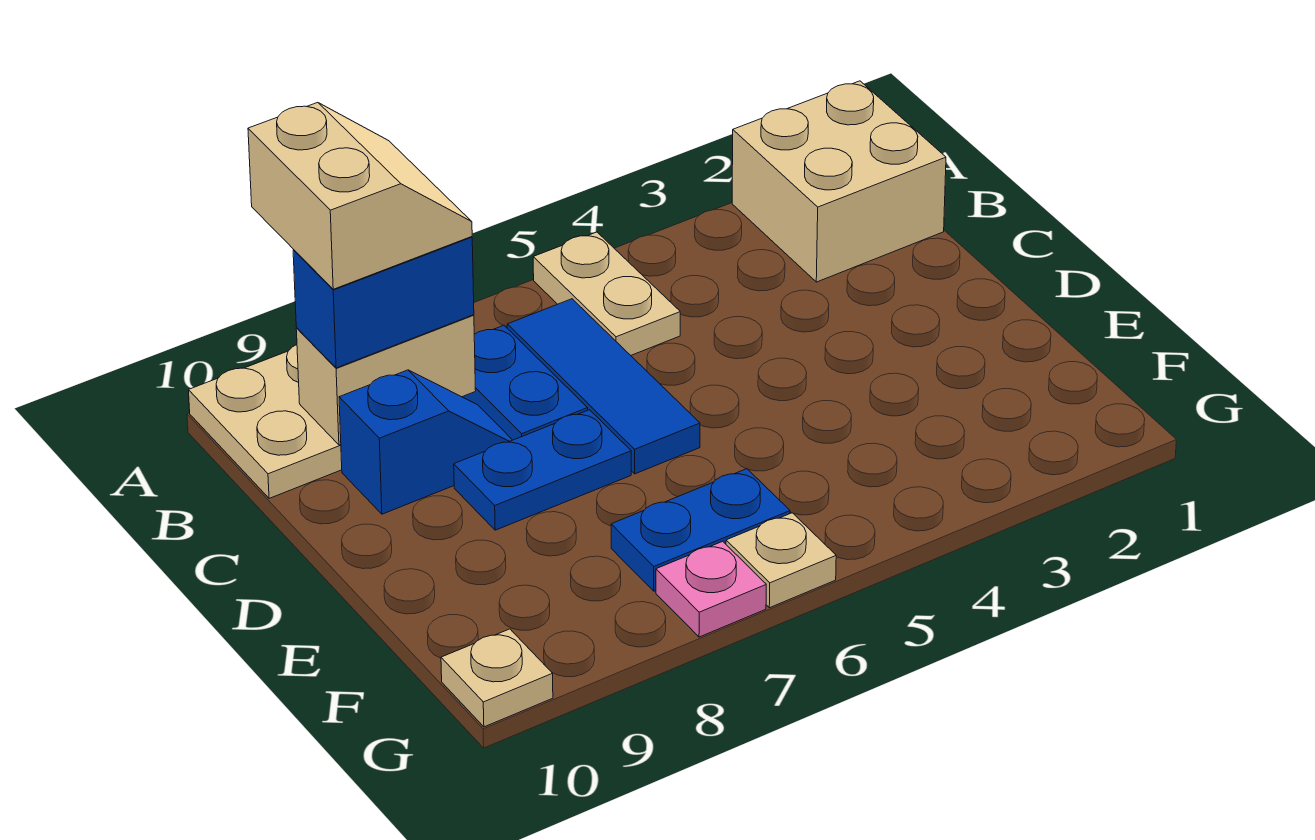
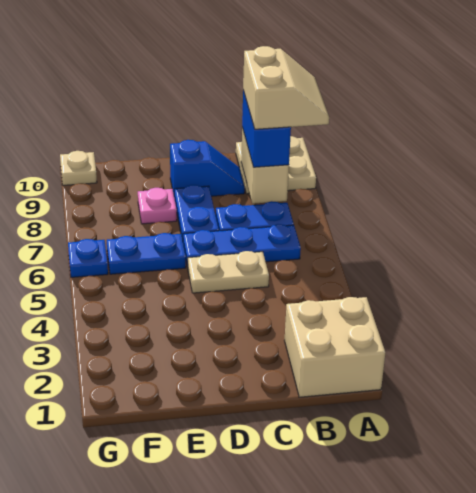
tan plate A5:B5 level 1 -> tan plate C5:D5 level 1
tan slope A8:B9 level 4 top 9 -> tan slope A8:B9 level 4 top B
blue tile B6:D6 level 1 -> blue plate B6:D6 level 1
blue slope C8:C9 level 1 top 9 -> blue slope C9:D9 level 1 top D
blue plate F6:F7 level 1 -> blue plate E6:F6 level 1
tan plate G6 level 1 -> blue plate G6 level 1
pink plate G7 level 1 -> pink plate E8 level 1

